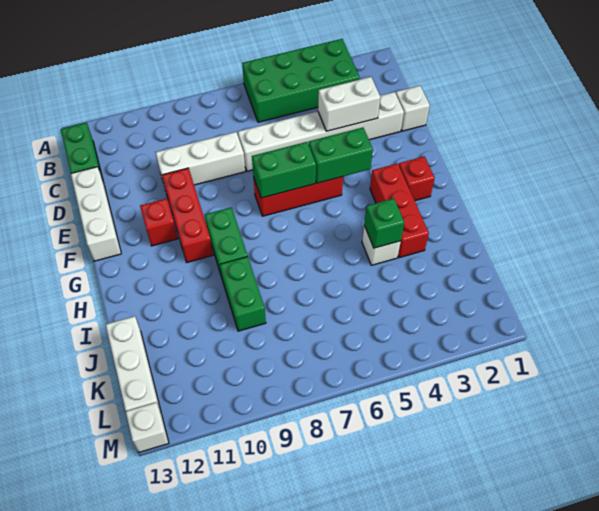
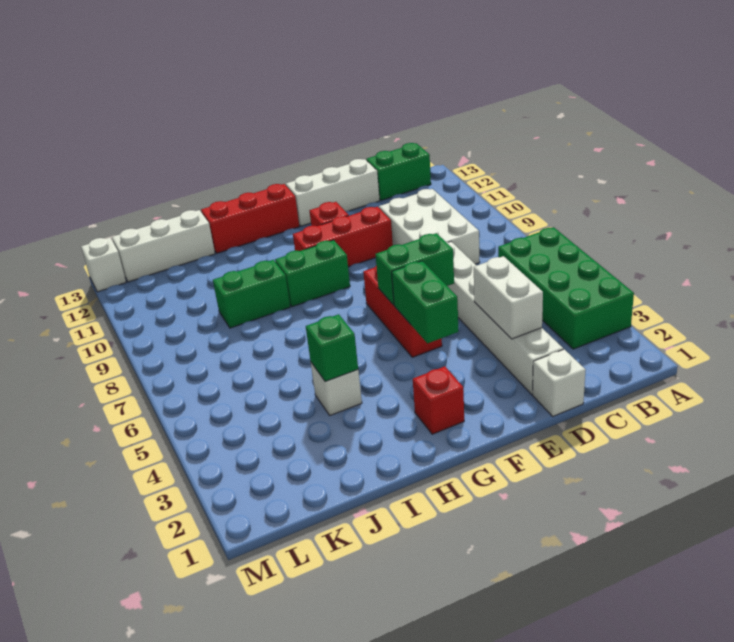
white brick D8:D10 level 1 -> white brick C8:D10 level 1
green brick F6:F7 level 2 -> green brick E6:F6 level 2
red brick G3:I3 level 1 -> red brick G13:I13 level 1

